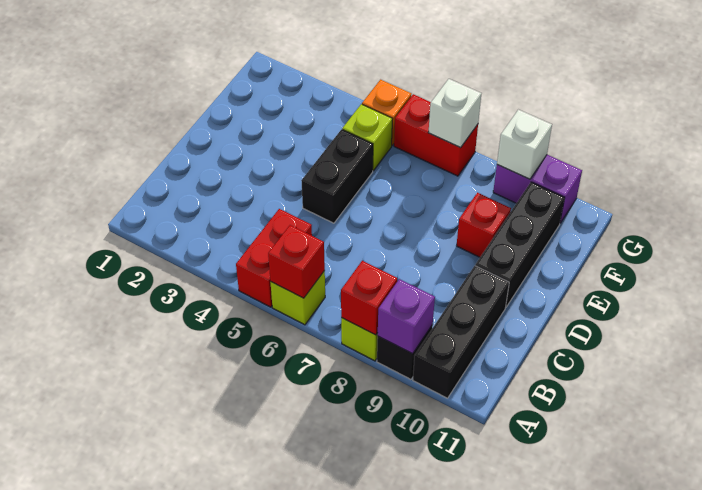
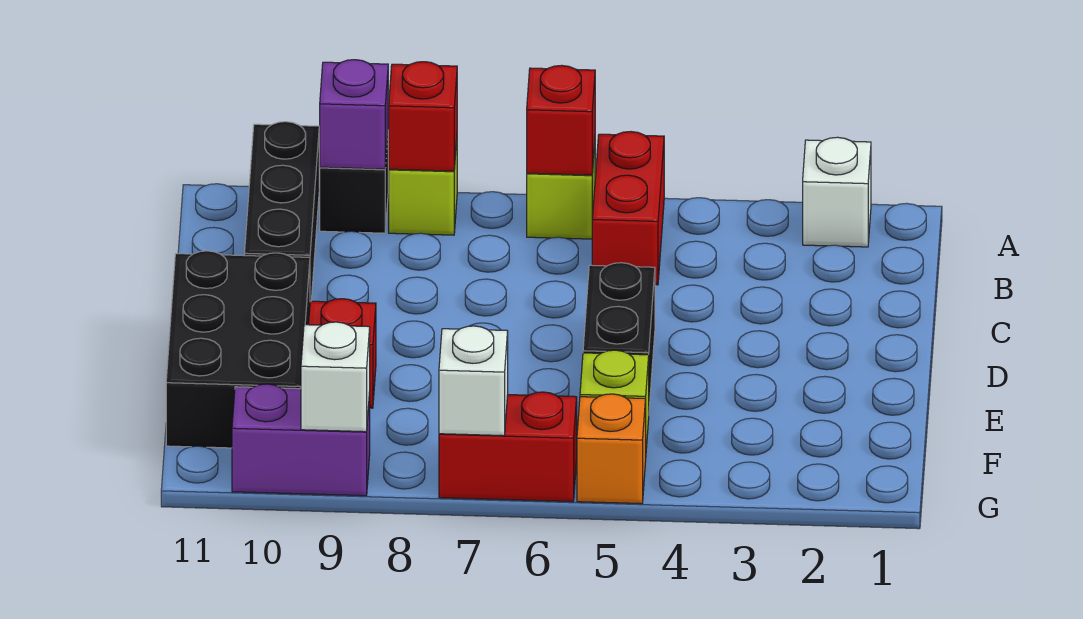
none -> white brick A2 level 1
black brick D10:F10 level 1 -> black brick D10:F11 level 1

